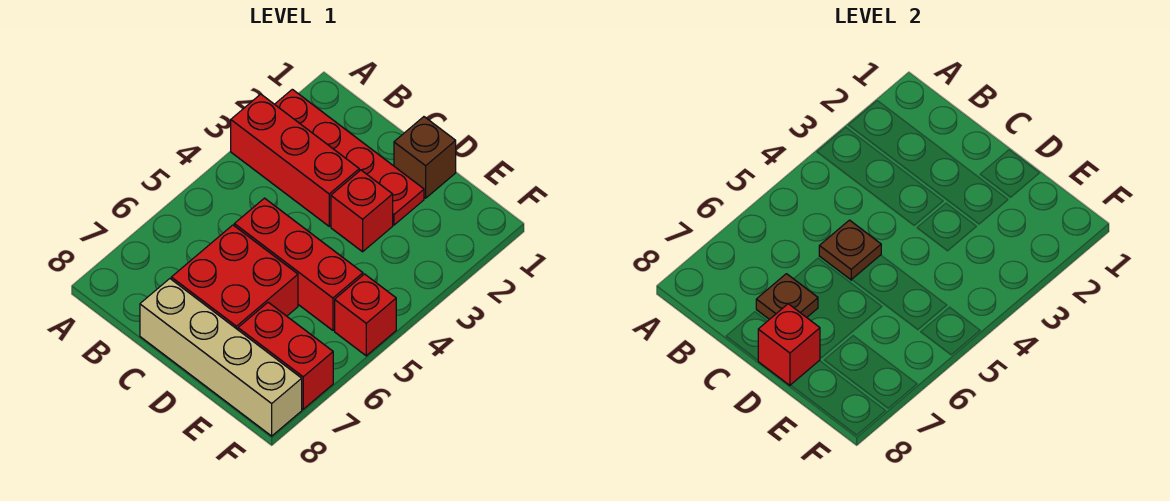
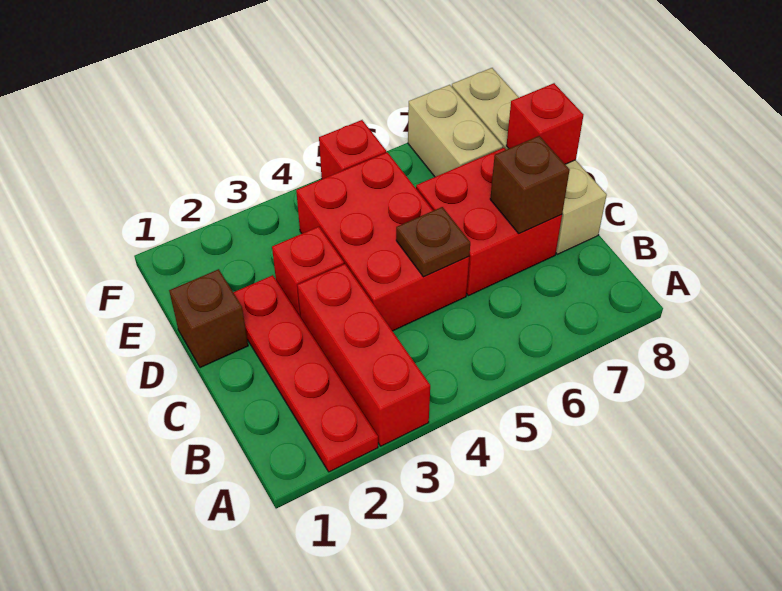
red brick C5:E5 level 1 -> red brick C4:E5 level 1
brown plate C7 level 2 -> brown brick C7 level 2
red brick E7:F7 level 1 -> tan brick E7:F7 level 1

